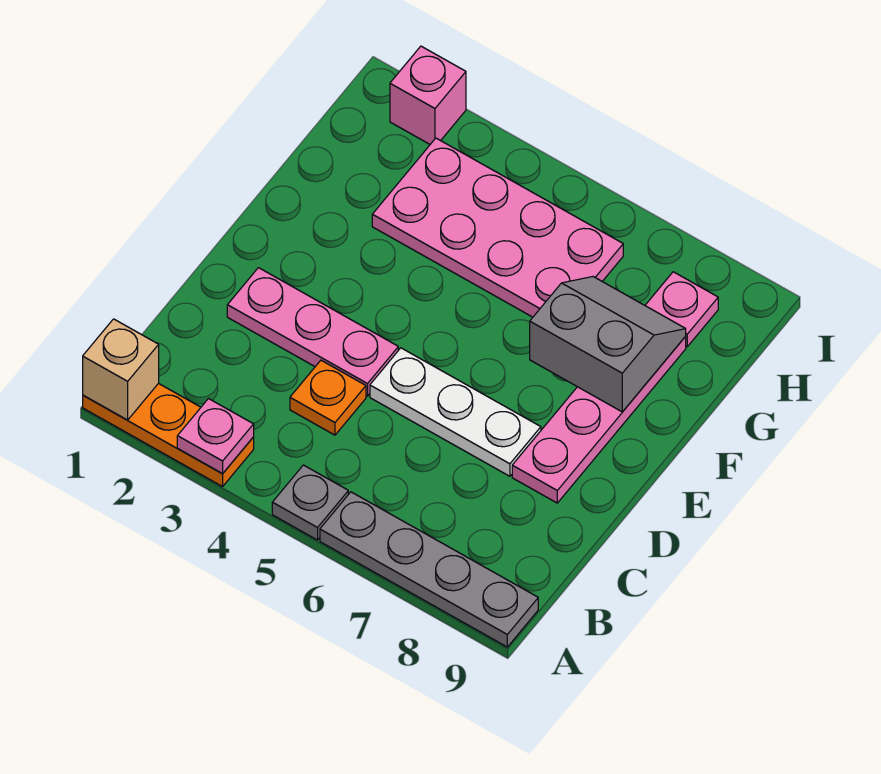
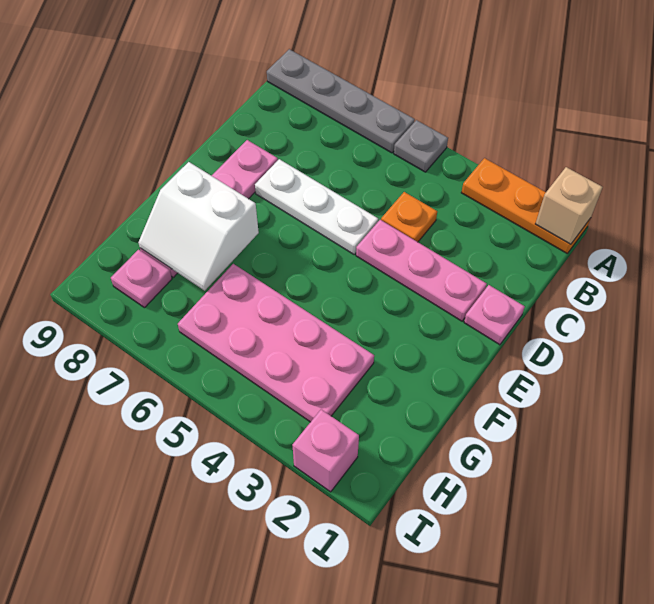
pink plate A3 level 2 -> pink plate D1 level 1
grey slope F7:G8 level 2 top F -> white slope F7:G8 level 2 top F

